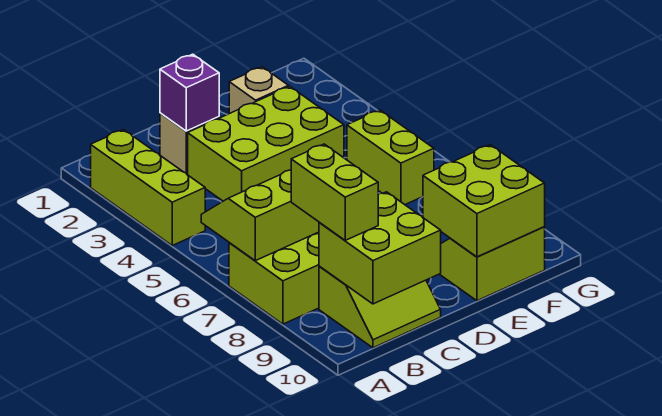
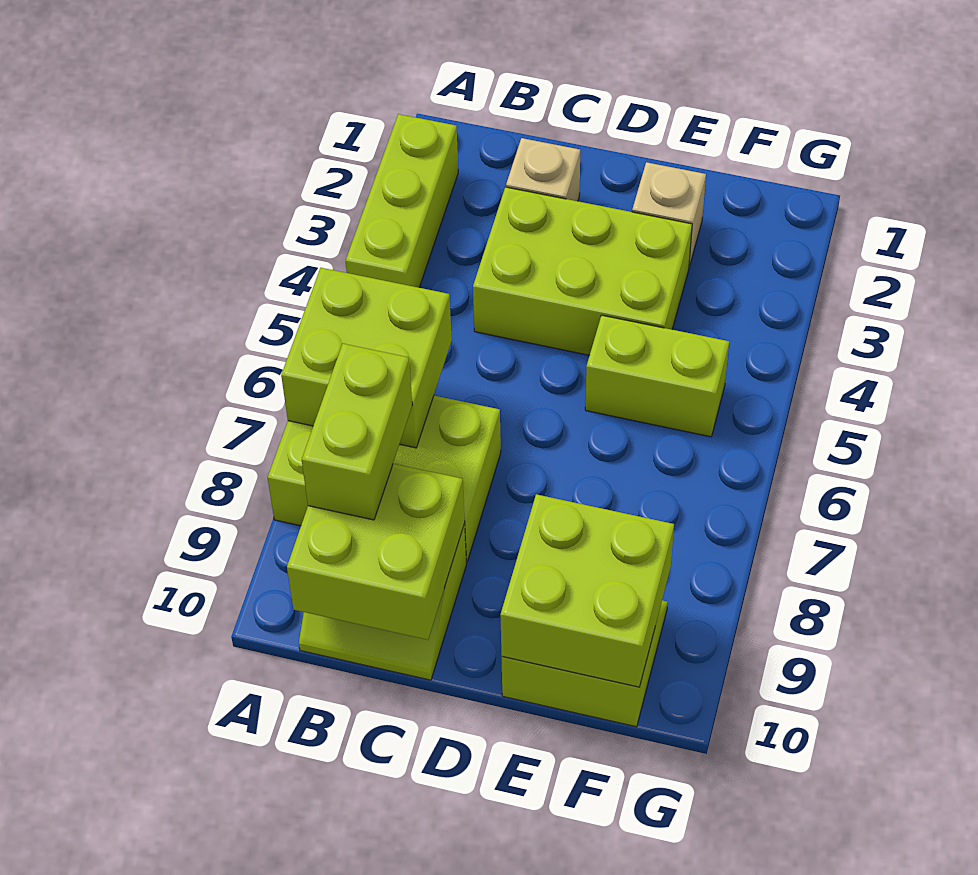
lime slope A6:B7 level 2 top 7 -> lime brick A6:B7 level 2
purple brick C2 level 2 -> none
lime brick F5:F6 level 1 -> lime brick E5:F5 level 1

